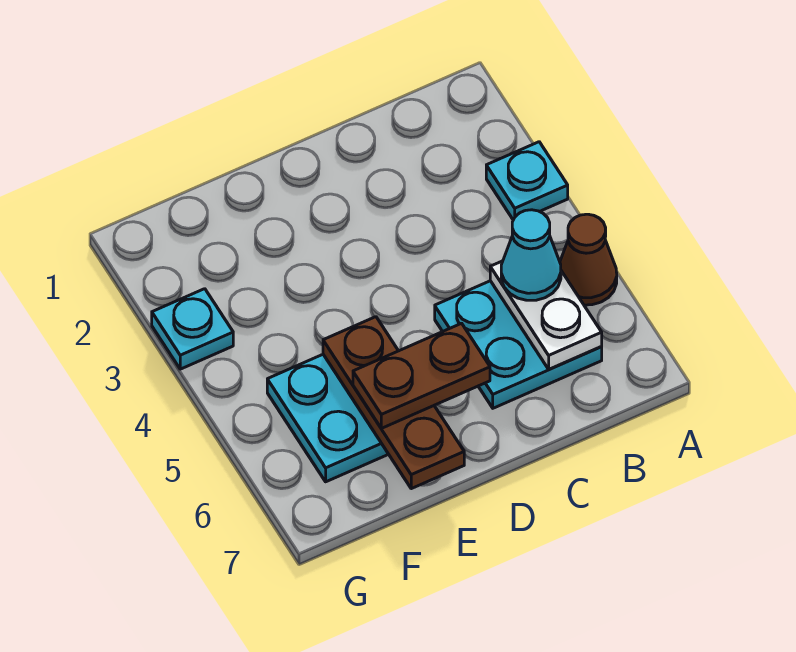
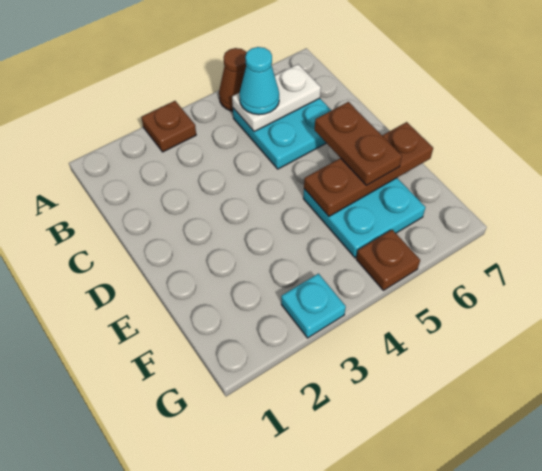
cyan plate A3 level 1 -> brown plate A3 level 1
none -> brown plate G5 level 1

